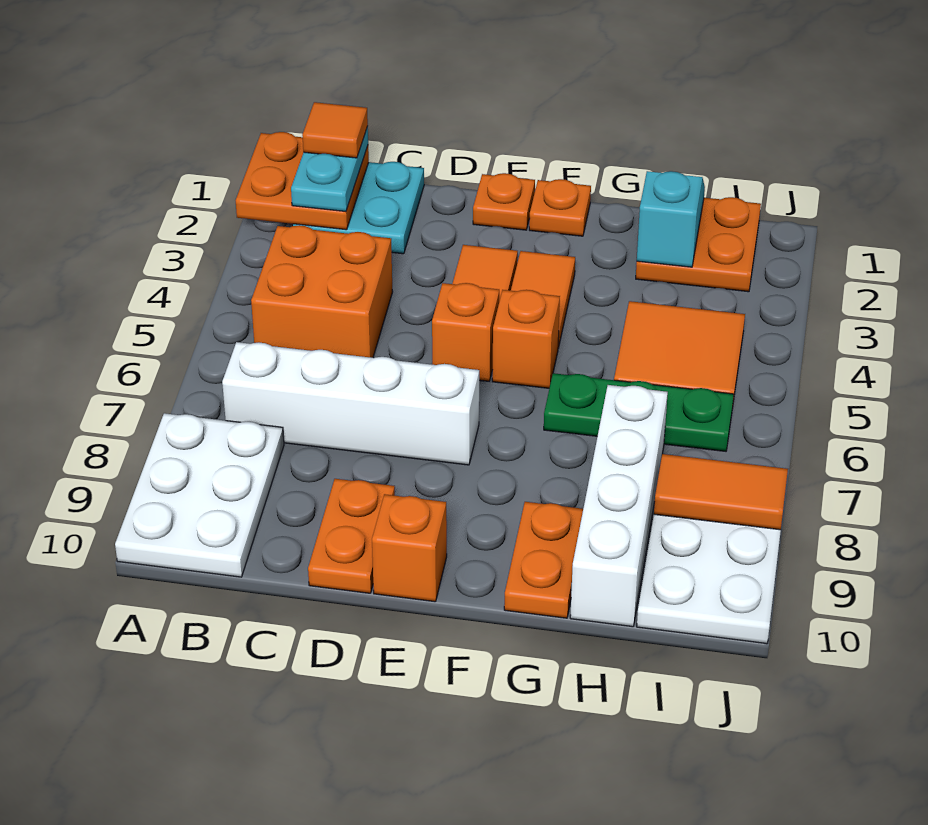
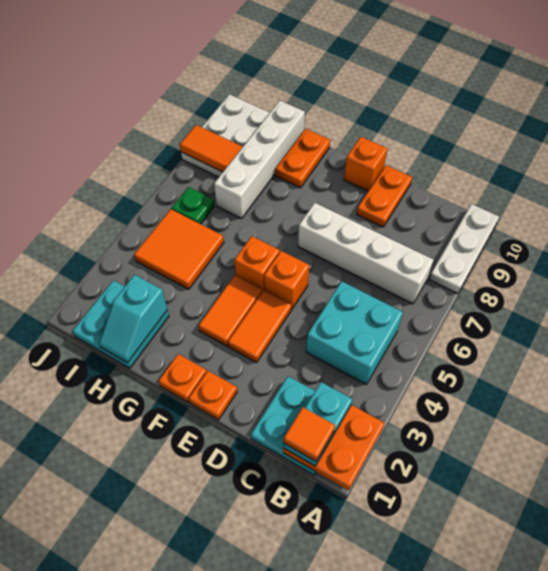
white plate A8:B10 level 1 -> white plate A8:A10 level 1
orange brick B4:C5 level 1 -> cyan brick B4:C5 level 1
green plate G6:I6 level 1 -> green plate I6 level 1
orange plate H1:I2 level 1 -> cyan plate H1:I2 level 1

